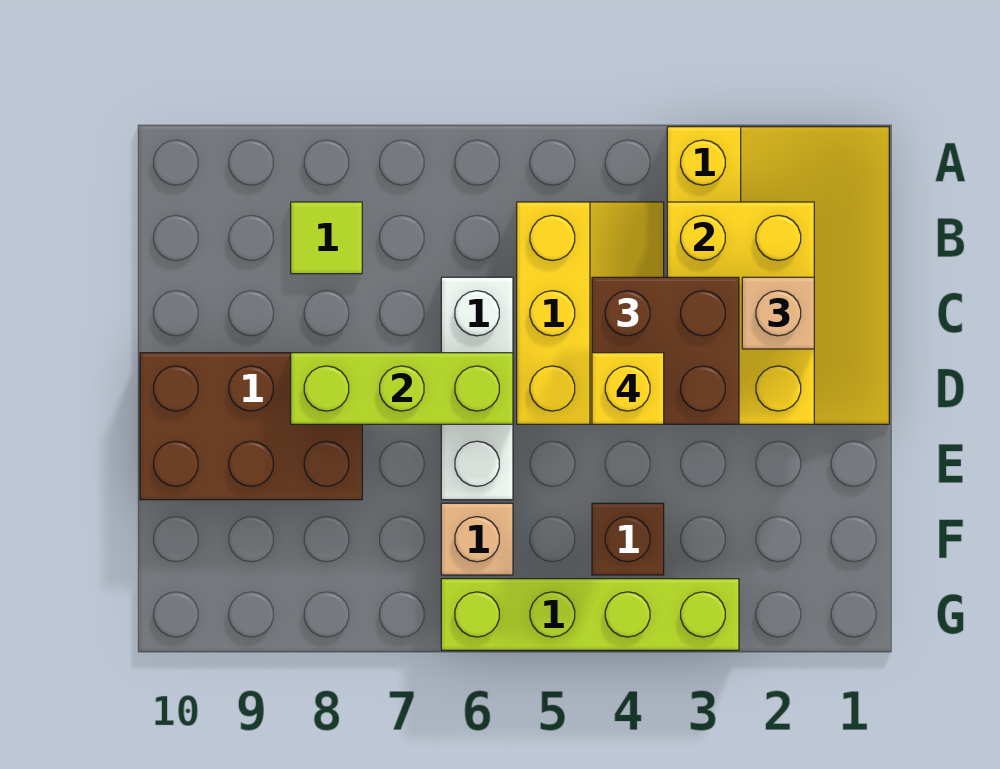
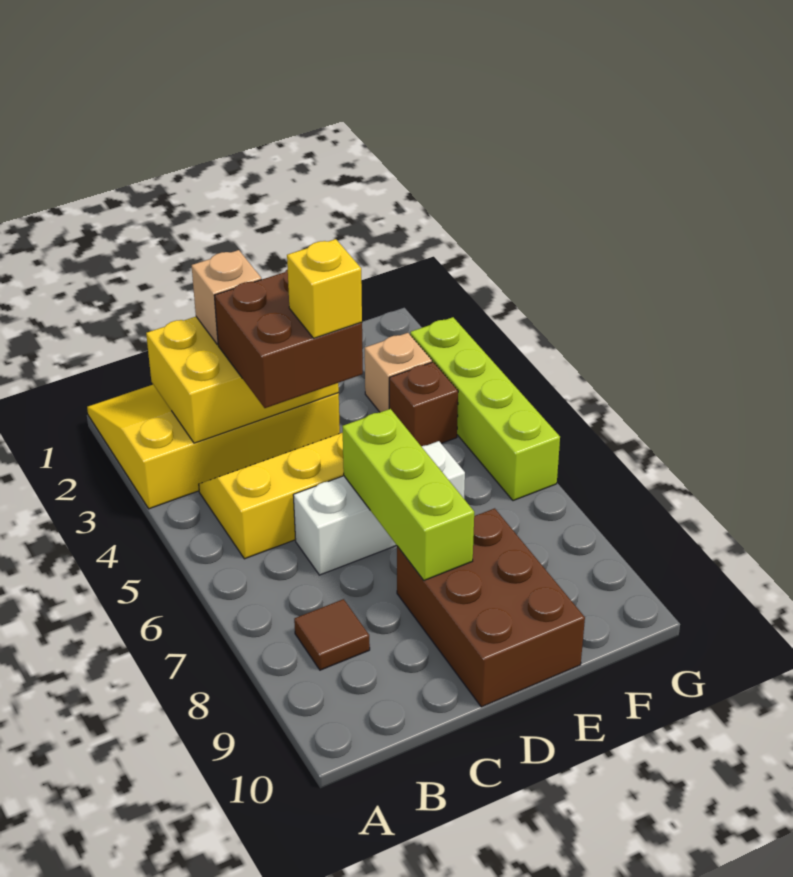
lime tile B8 level 1 -> brown tile B8 level 1
tan brick F6 level 1 -> tan brick F3 level 1

